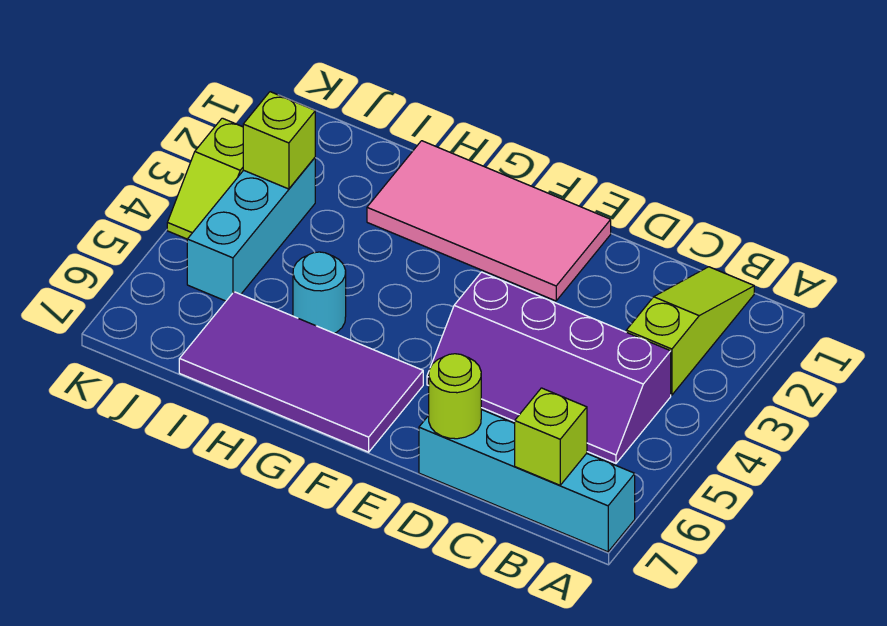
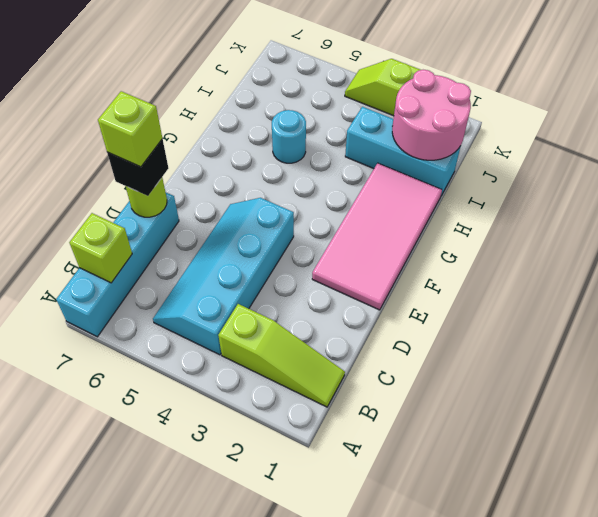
purple slope B4:E5 level 1 top 4 -> cyan slope B4:E5 level 1 top 4
none -> black brick D7 level 3
purple tile F6:I7 level 1 -> none
none -> pink round brick I1:J2 level 2
cyan brick J3:J5 level 1 -> cyan brick I1:I3 level 1
lime brick J3 level 2 -> lime brick D7 level 4

